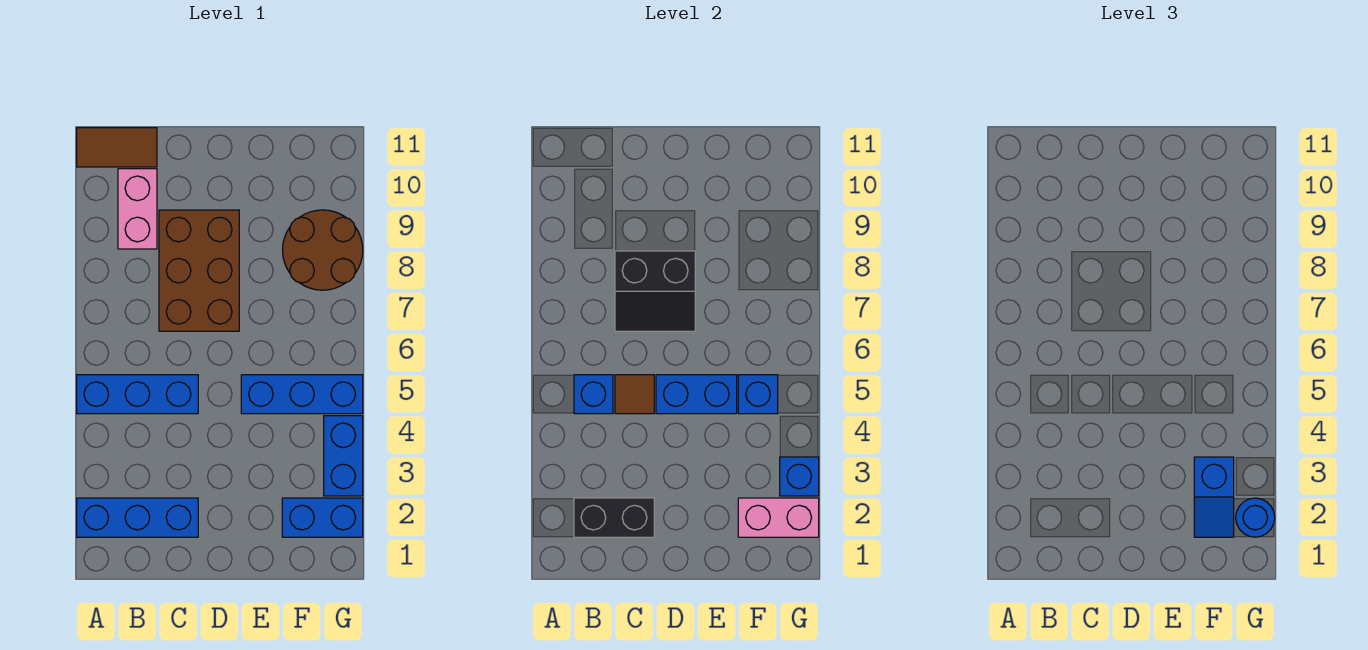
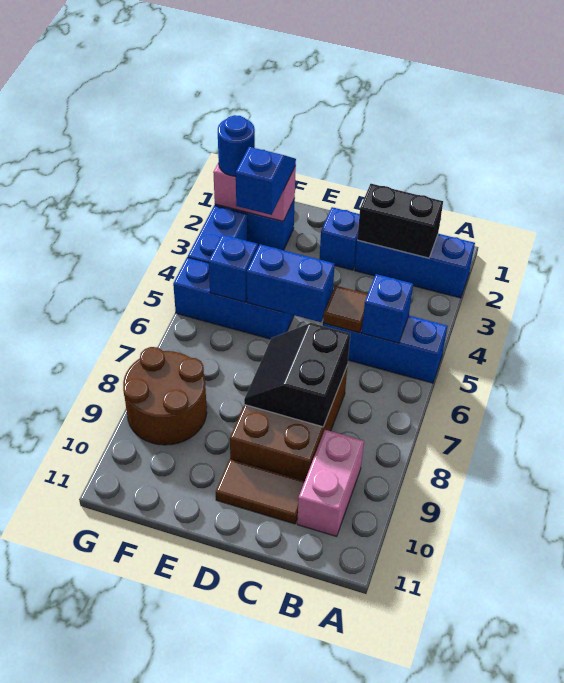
brown tile A11:B11 level 1 -> brown tile C10:D10 level 1
black slope C7:D8 level 2 top 8 -> black slope C7:D8 level 2 top C
blue brick G3 level 2 -> blue brick D2 level 1

